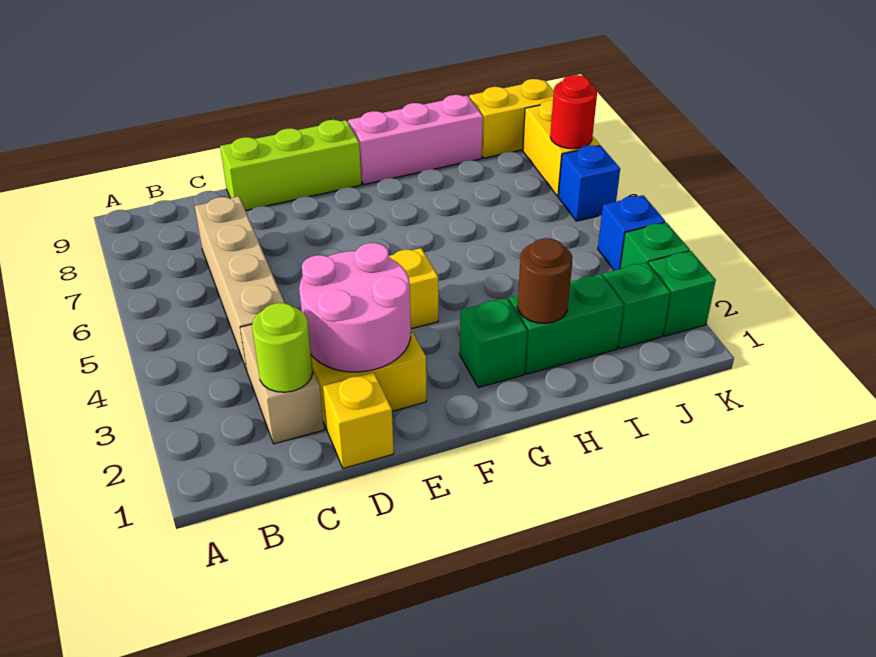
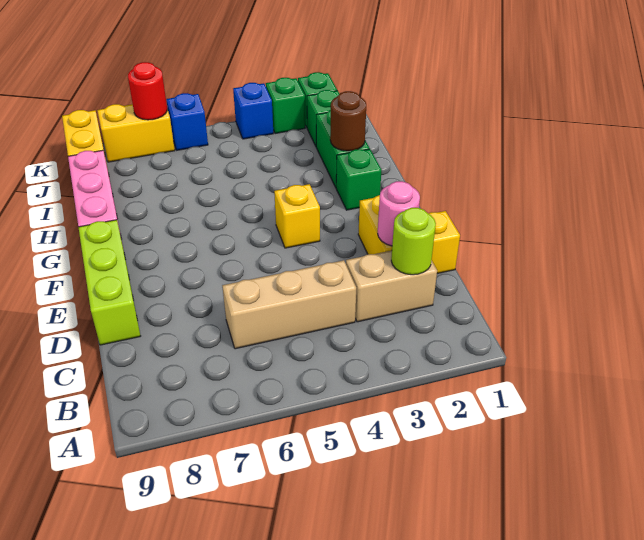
tan brick C4:C7 level 1 -> tan brick C4:C6 level 1
pink round brick D2:E3 level 2 -> pink round brick D2 level 2

